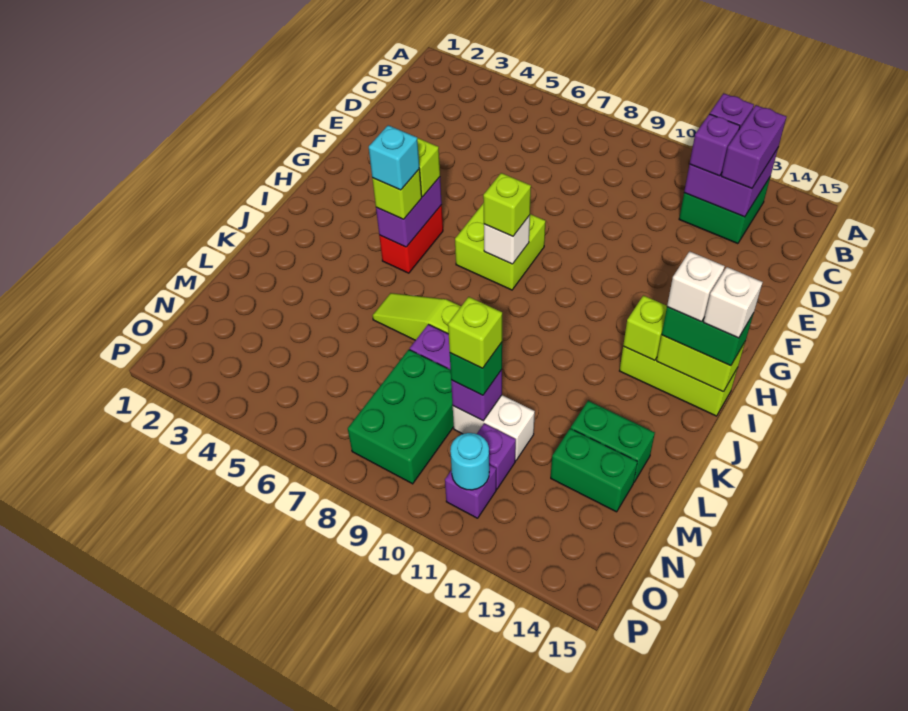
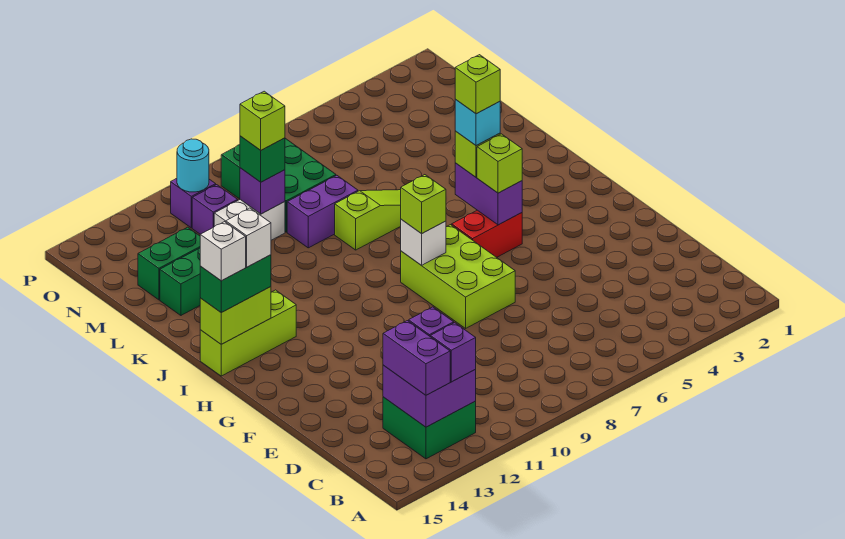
lime brick G7:H8 level 1 -> lime brick F7:H8 level 1
red brick H5:I5 level 1 -> red brick H5:H6 level 1
lime brick I13 level 2 -> lime brick I5 level 5

